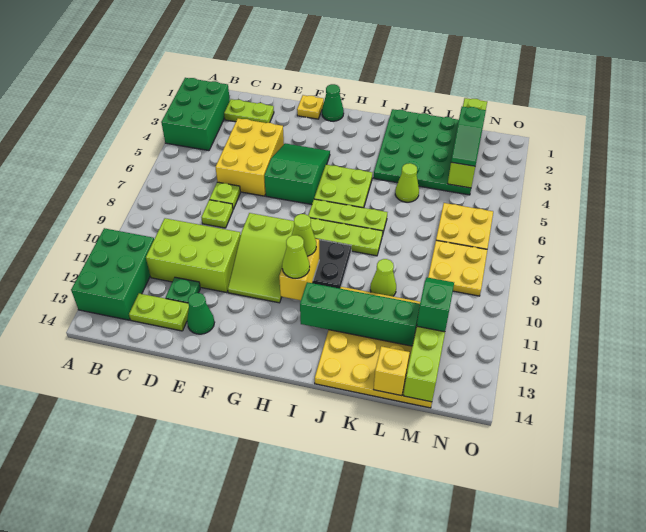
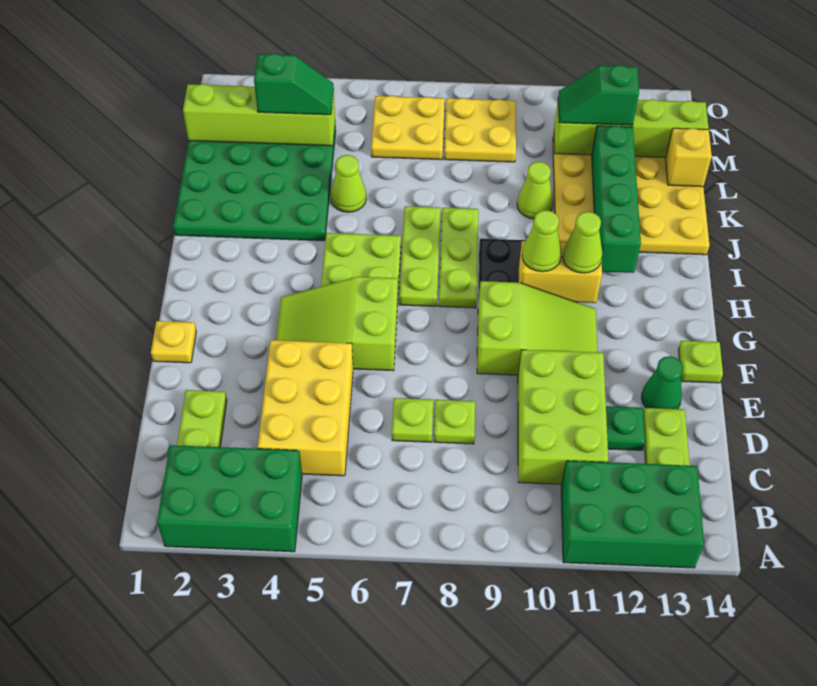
yellow brick D4:E6 level 1 -> yellow brick C4:E5 level 1
green slope F4:G6 level 1 top 6 -> lime slope F4:G6 level 1 top 6
none -> lime plate F14 level 1
green cone G1 level 1 -> none

